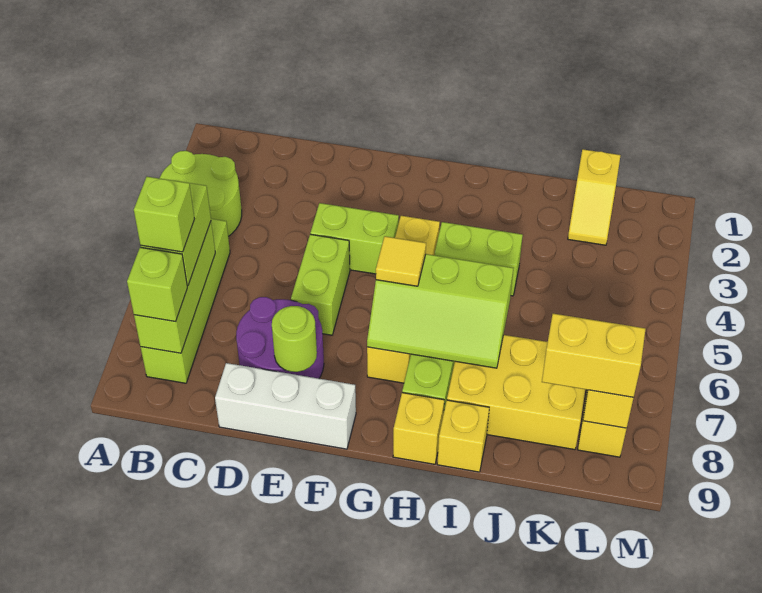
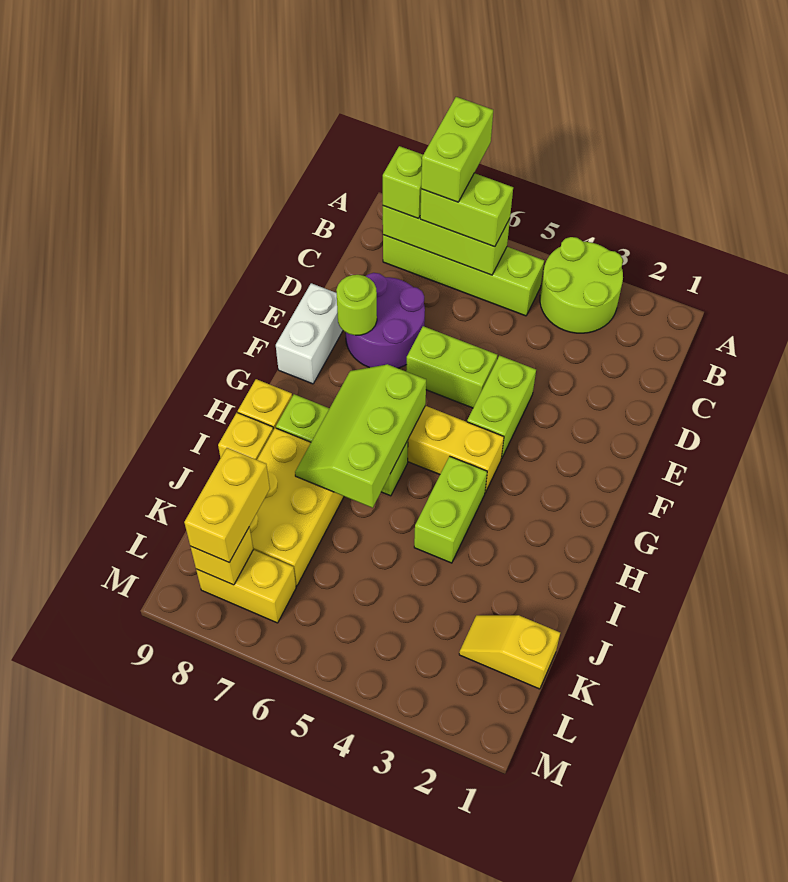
lime brick B7 level 4 -> lime brick A7:B7 level 4
white brick D9:F9 level 1 -> white brick E9:F9 level 1
yellow tile G6 level 3 -> none

